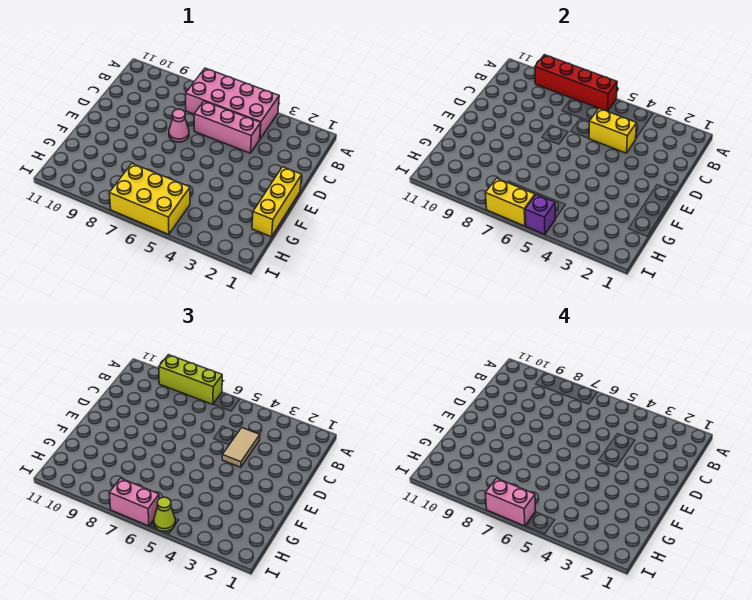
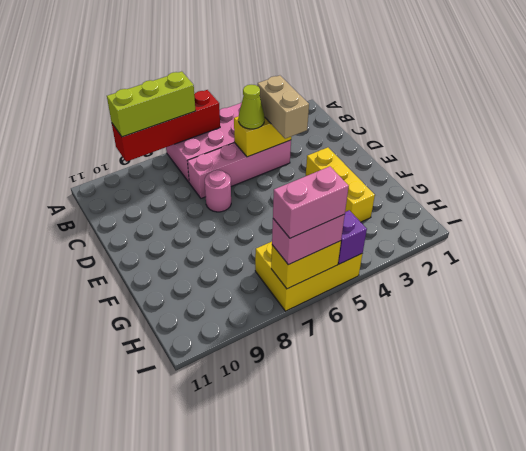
pink brick C4:C6 level 1 -> pink brick C4:C7 level 1
tan tile C4:D4 level 3 -> tan brick C4:D4 level 3
pink cone D7 level 1 -> pink round brick D7 level 1
yellow brick E1:G1 level 1 -> yellow brick E3:G3 level 1
lime cone I5 level 3 -> lime cone C5 level 3

